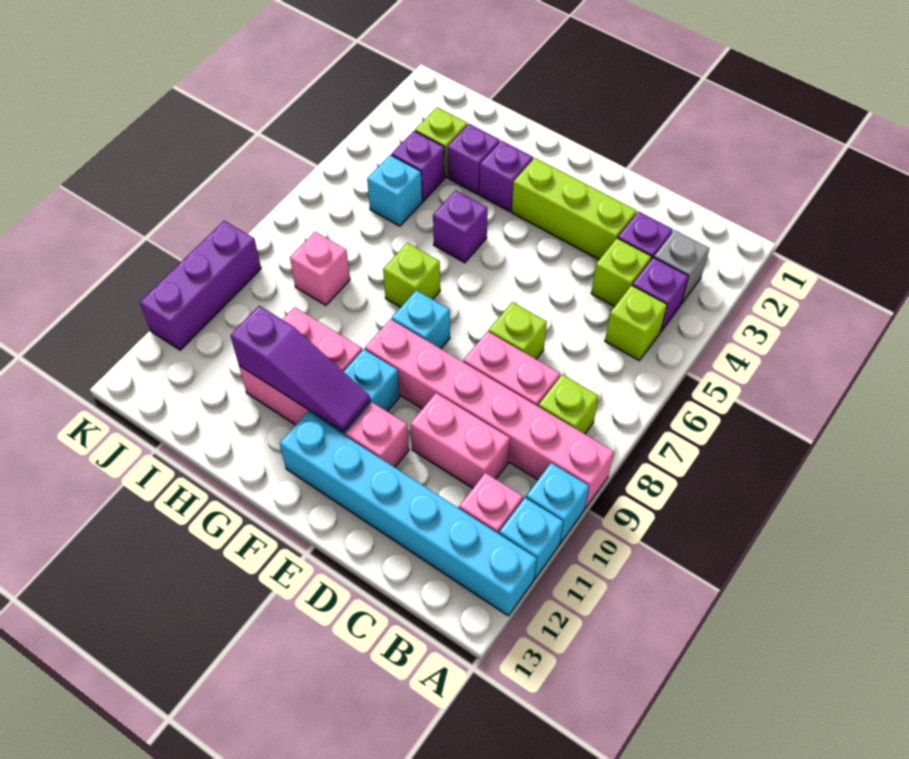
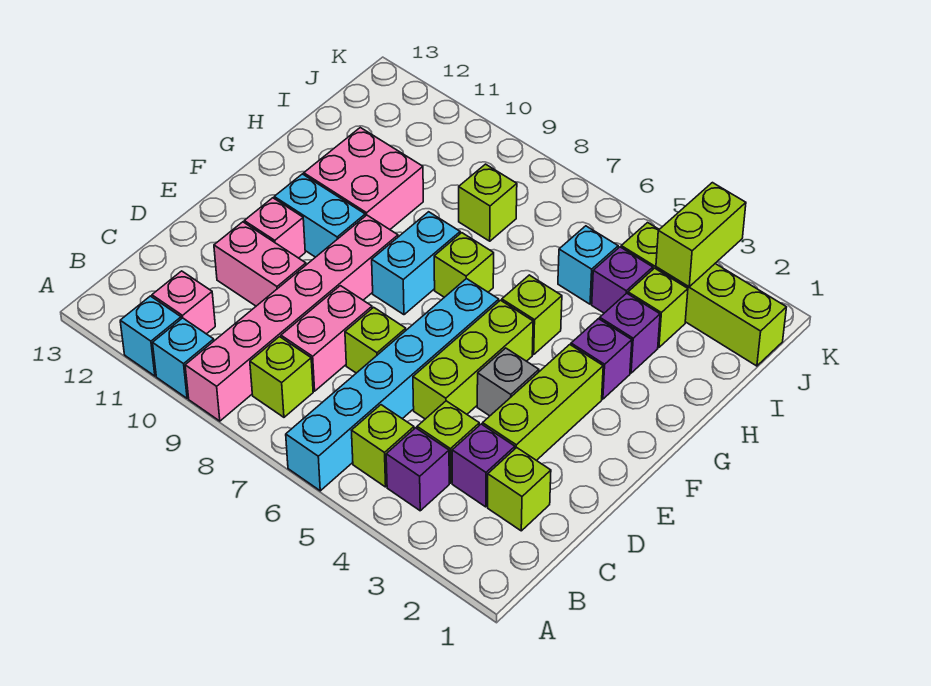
cyan brick A12:F12 level 1 -> cyan brick A6:F6 level 1
grey brick B3 level 1 -> grey brick E4 level 1
none -> lime brick C2 level 1
pink brick C10:D10 level 1 -> pink brick D10:D11 level 1
none -> lime brick D5:F5 level 1
cyan brick F8 level 1 -> cyan brick F8:G8 level 1
purple slope F11:H11 level 2 top H -> none
purple brick G5 level 1 -> lime brick G5 level 1
pink brick I8 level 1 -> lime brick I8 level 1
none -> lime brick J1:J4 level 1
none -> lime brick J3:K3 level 2
purple brick K9:K11 level 1 -> none

